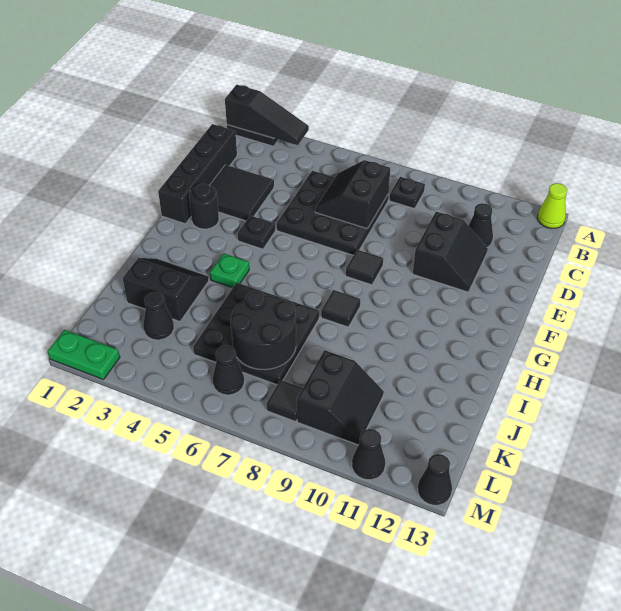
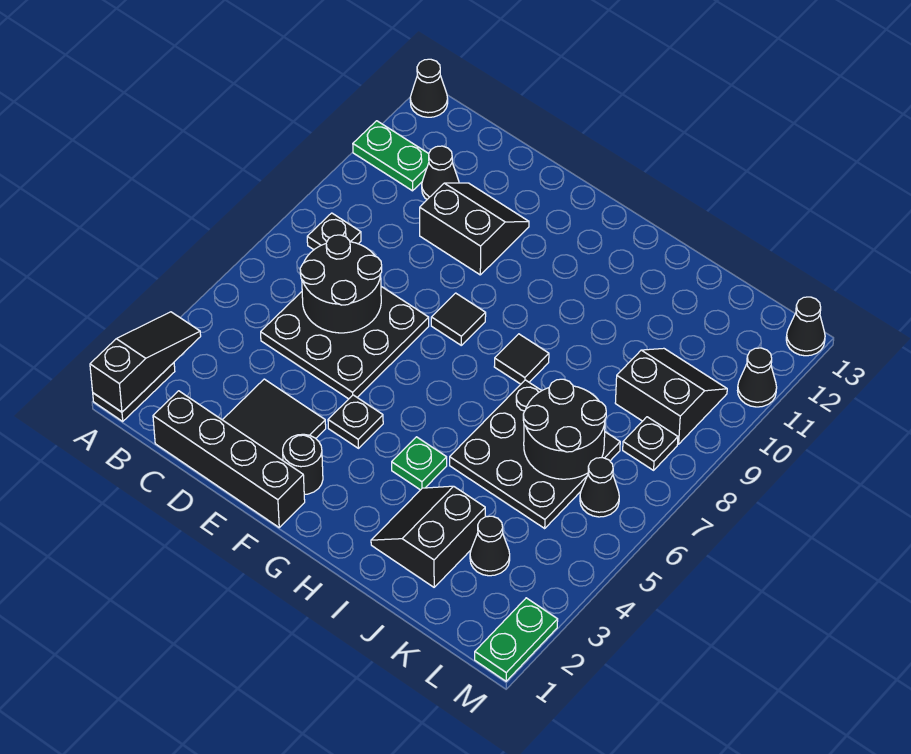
none -> green plate A11:B11 level 1
lime cone A13 level 1 -> black cone A13 level 1
black slope C6:D7 level 2 top 7 -> black round brick C6:D7 level 2
black tile L8 level 1 -> black plate L8 level 1

